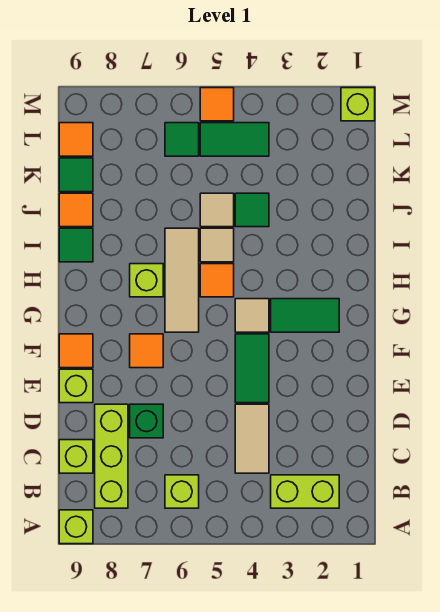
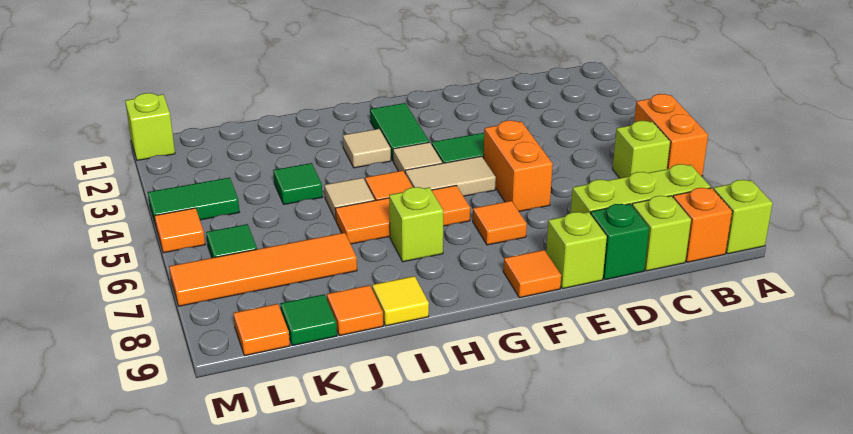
none -> orange brick A5:A6 level 1
lime brick B2:B3 level 1 -> none
none -> orange brick B9 level 1
tan tile C4:D4 level 1 -> tan tile F5:G5 level 1
green brick D7 level 1 -> green brick D9 level 1
none -> orange brick E5:E6 level 1
tan tile G6:I6 level 1 -> orange tile G6:I6 level 1
green tile I9 level 1 -> yellow tile I9 level 1
tan tile J5 level 1 -> tan tile H3 level 1
none -> orange tile J7:M7 level 1
green tile L4:L5 level 1 -> green tile L4:M4 level 1

